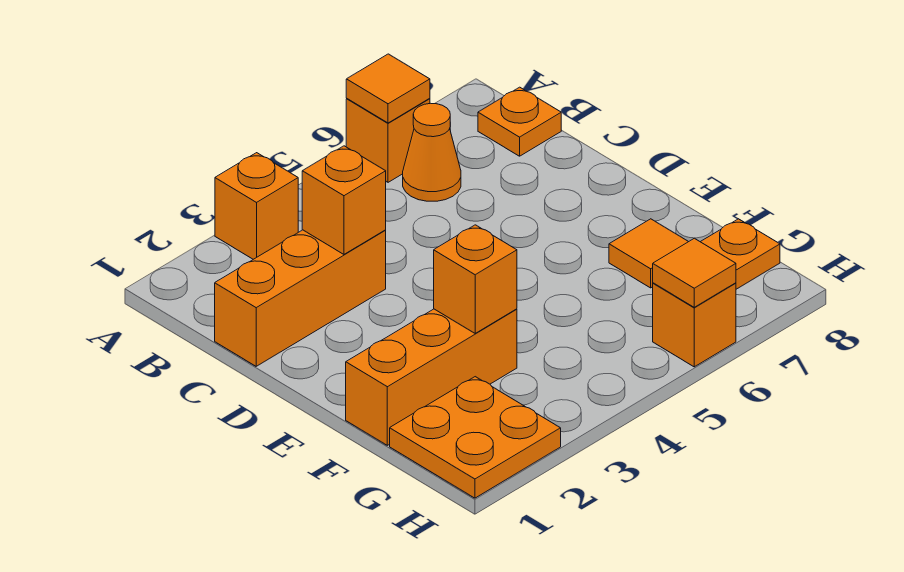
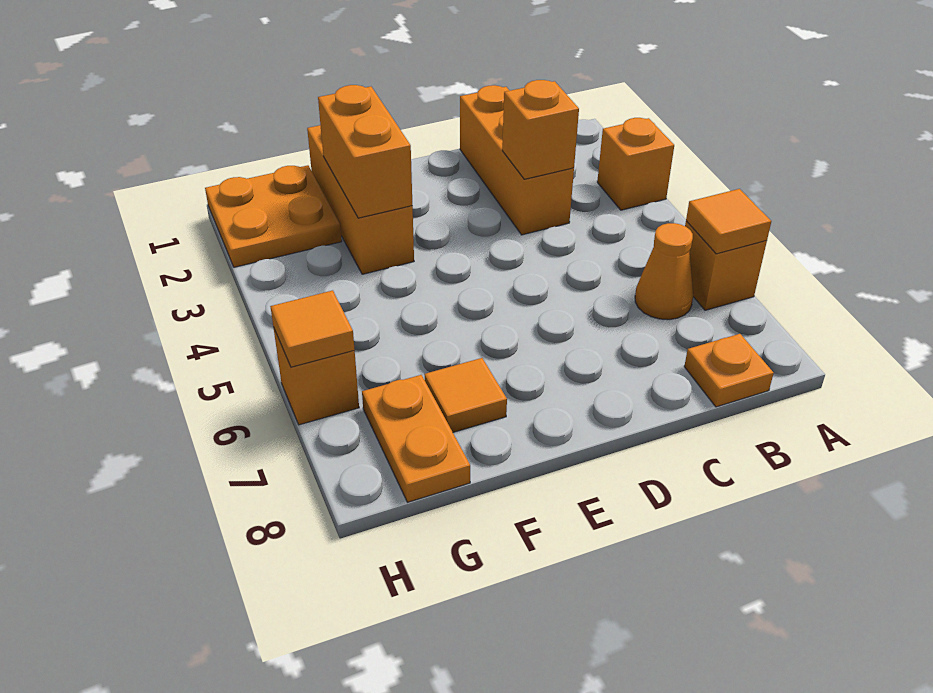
orange brick F3 level 2 -> orange brick F2:F3 level 2

